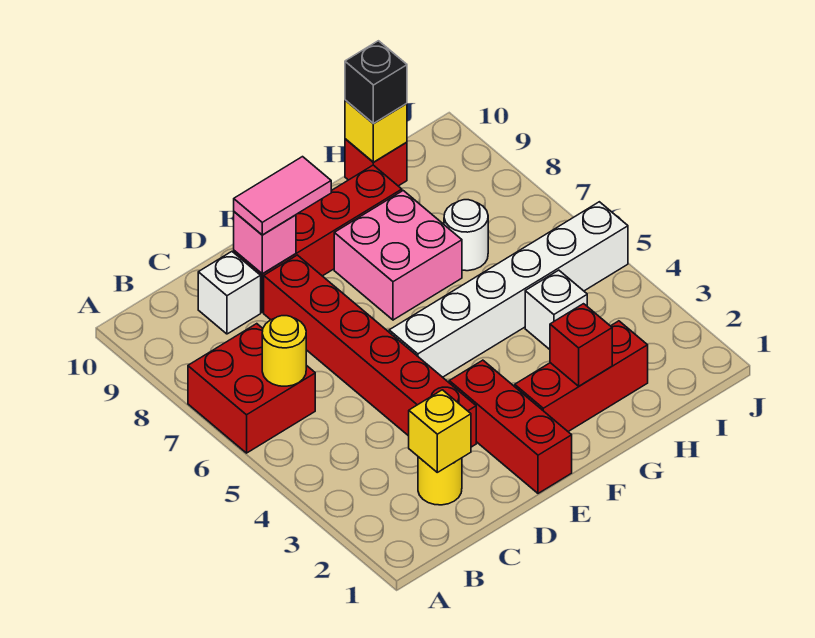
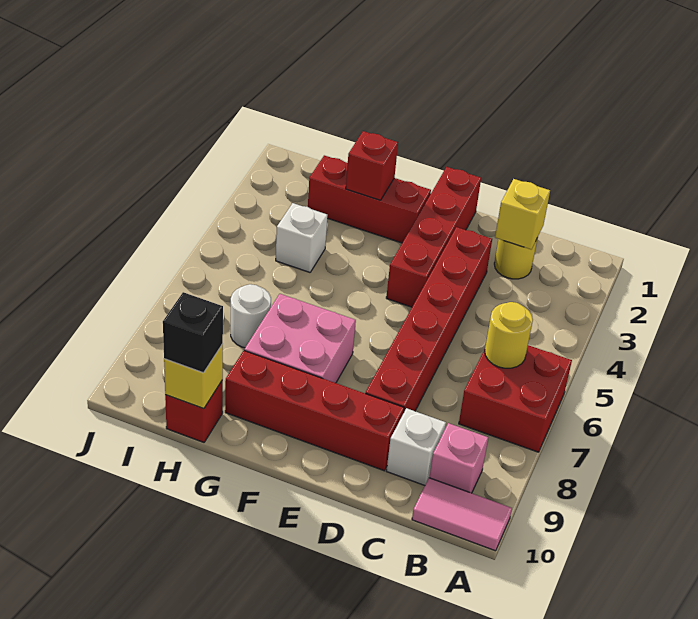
pink brick D9 level 2 -> pink brick B9 level 1
pink tile D9:E9 level 3 -> pink tile A10:B10 level 1
red brick E1:E3 level 1 -> red brick E1:E4 level 1
white brick E5:J5 level 1 -> none

